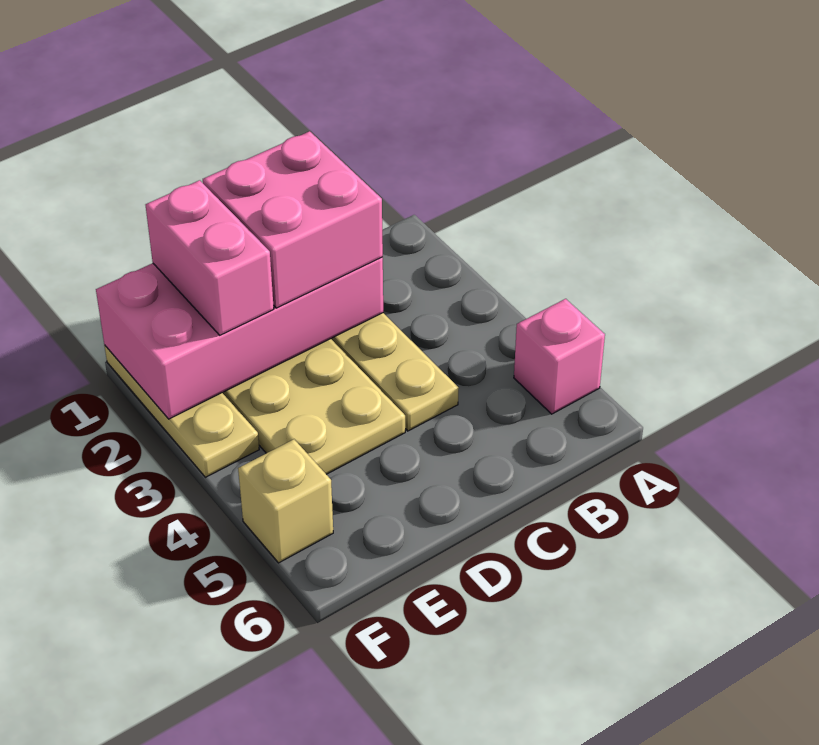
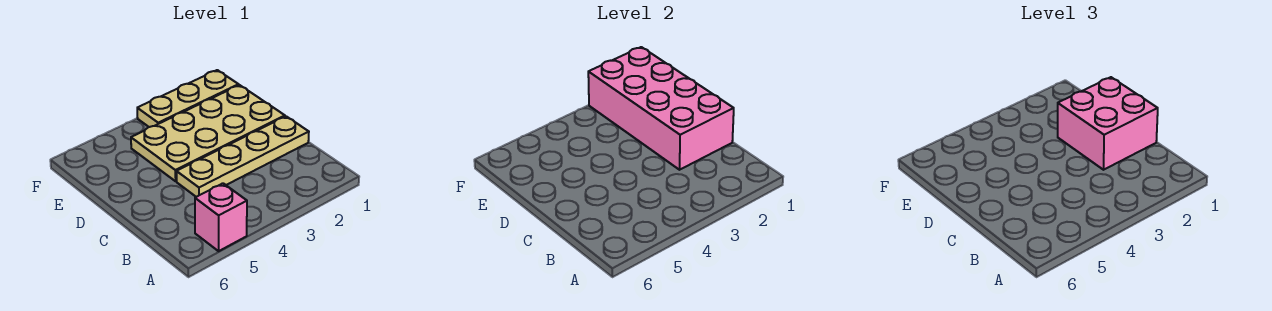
pink brick E1:E2 level 3 -> none
tan brick F5 level 1 -> none

